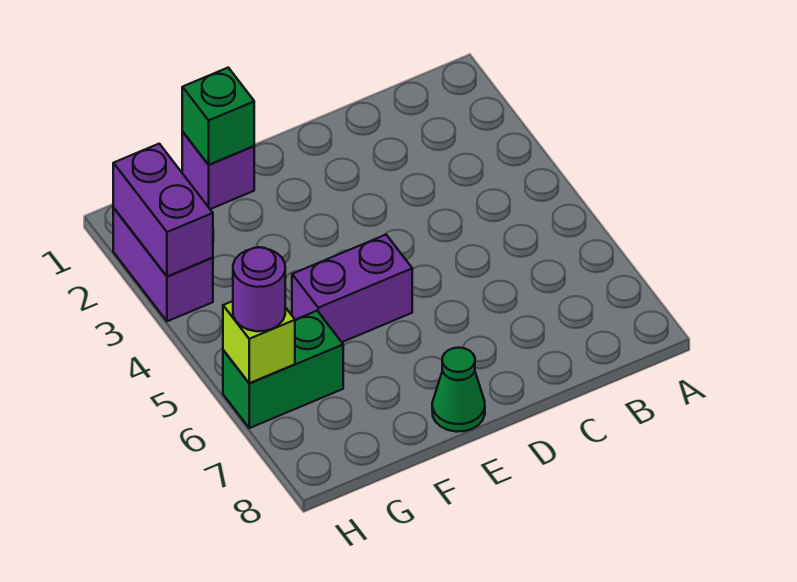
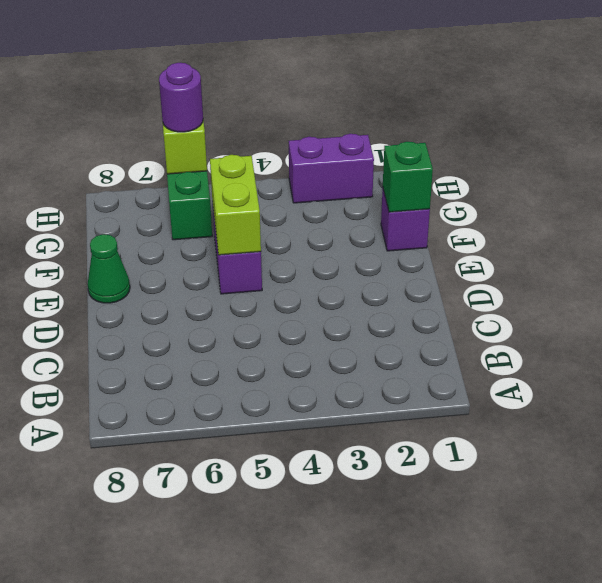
none -> lime brick E5:F5 level 2
purple brick H2:H3 level 2 -> none

